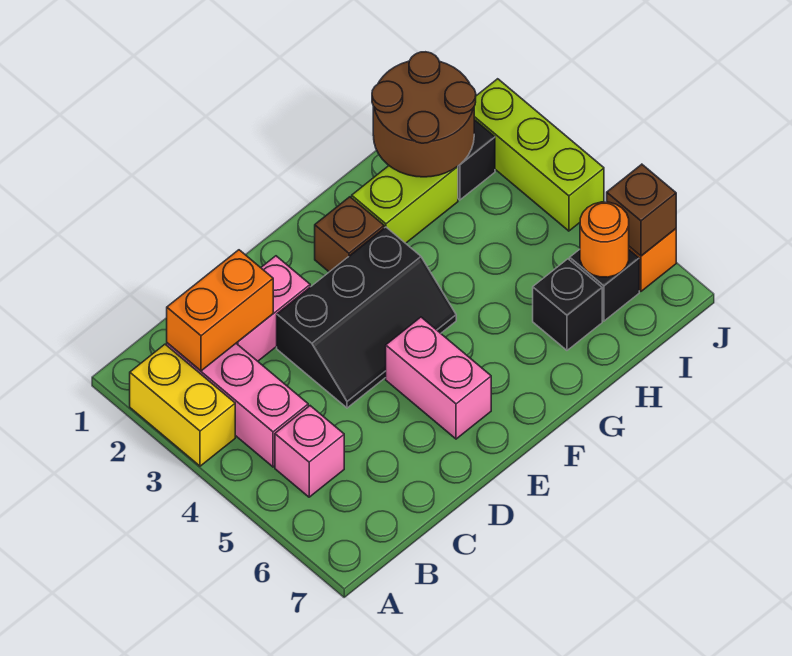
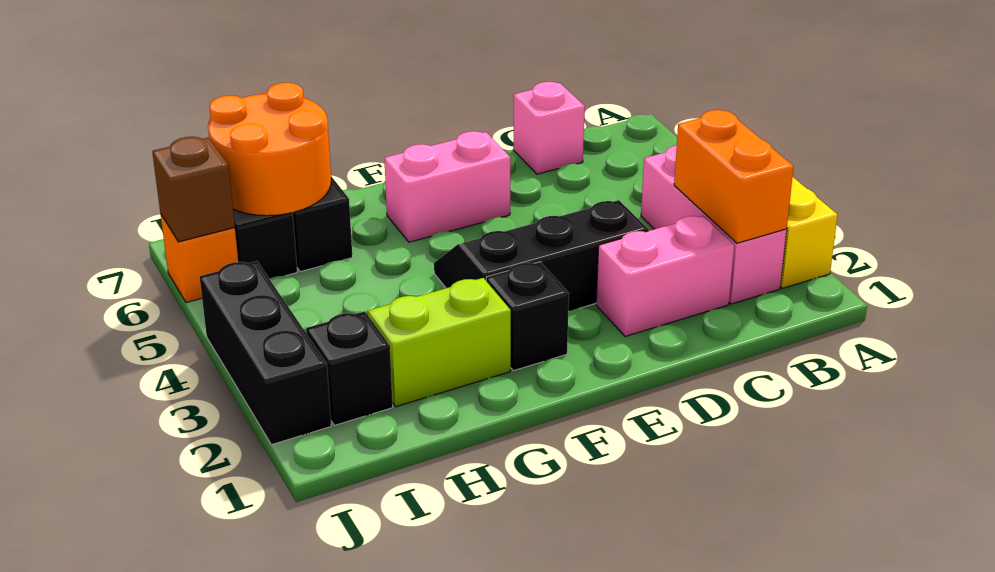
orange brick B2:C2 level 2 -> orange brick B2:B3 level 2
pink brick B5 level 1 -> pink brick C7 level 1
pink brick E5:E6 level 1 -> pink brick E6:F6 level 1
brown brick F2 level 1 -> black brick F2 level 1
brown round brick H1:I2 level 2 -> none
orange round brick I6 level 2 -> orange round brick H6:I7 level 2
lime brick J2:J4 level 1 -> black brick J2:J4 level 1

